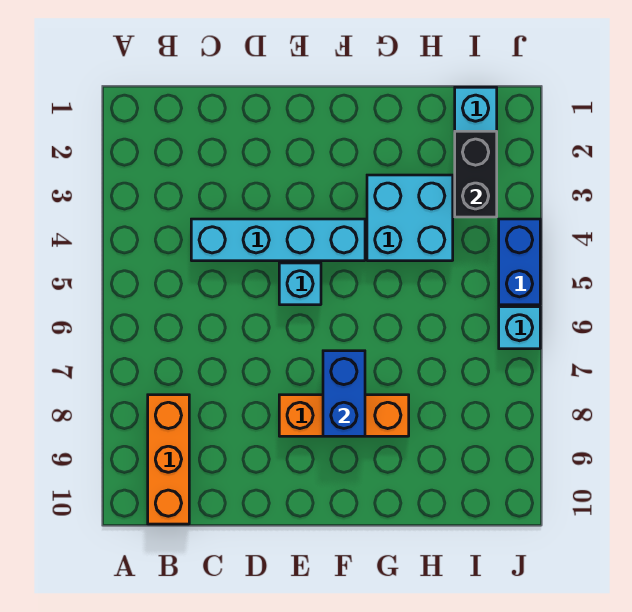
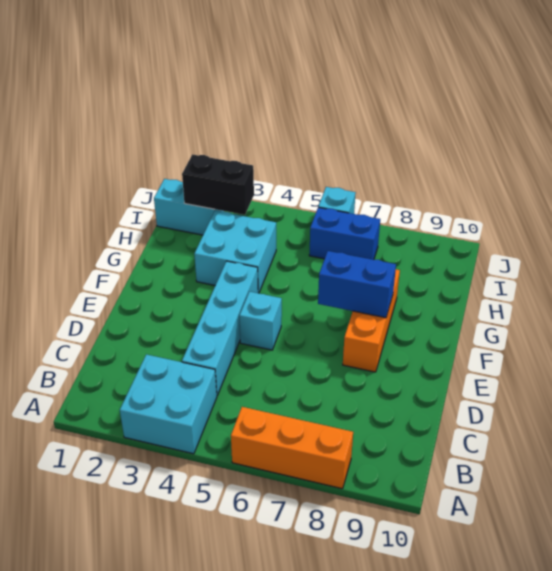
none -> cyan brick A3:B4 level 1
orange brick B8:B10 level 1 -> orange brick A6:A8 level 1
blue brick J4:J5 level 1 -> blue brick I6:I7 level 1

